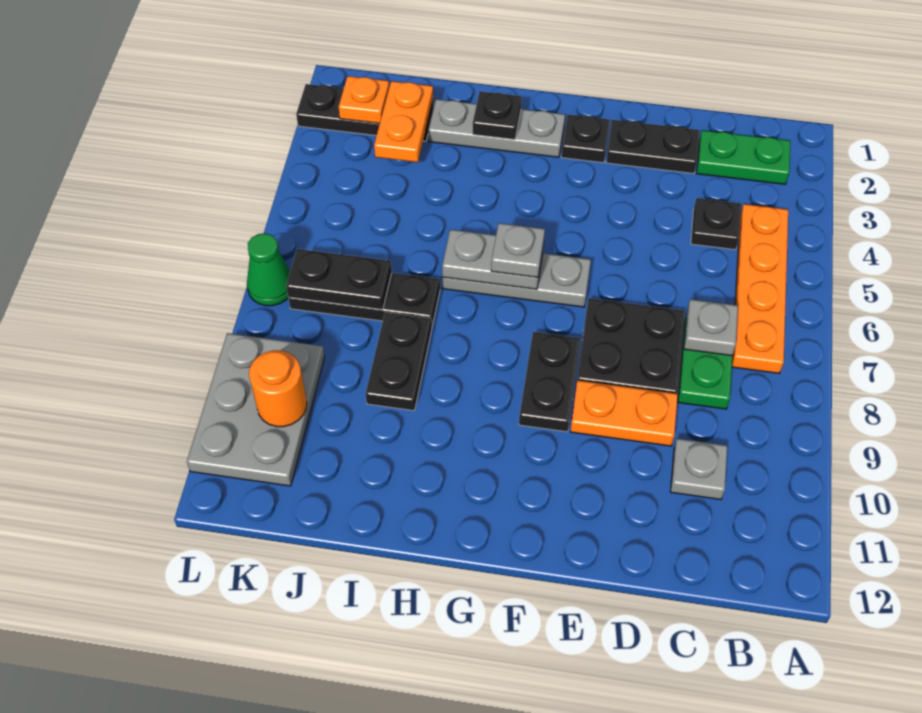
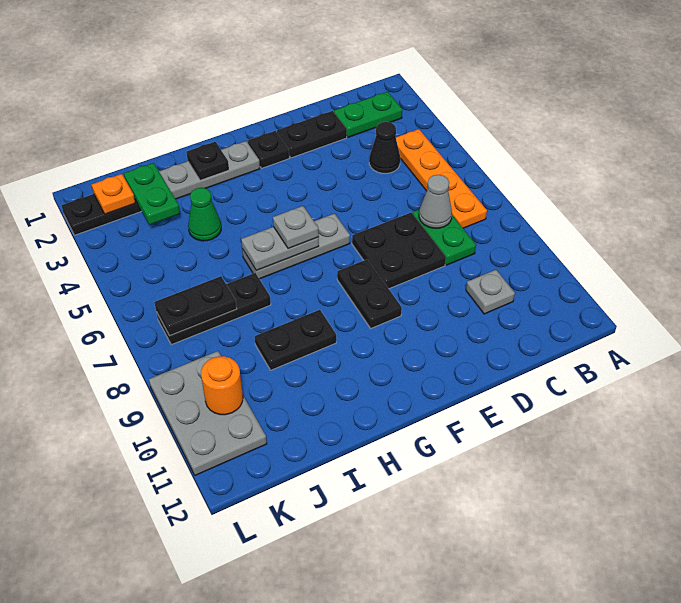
black plate C4 level 1 -> black cone C4 level 1
grey plate C7 level 2 -> grey cone C7 level 2
orange plate D9:E9 level 1 -> none
black plate I8:I9 level 1 -> black plate H9:I9 level 1
orange plate J2:J3 level 2 -> green plate J2:J3 level 2
green cone L7 level 1 -> green cone I4 level 1

